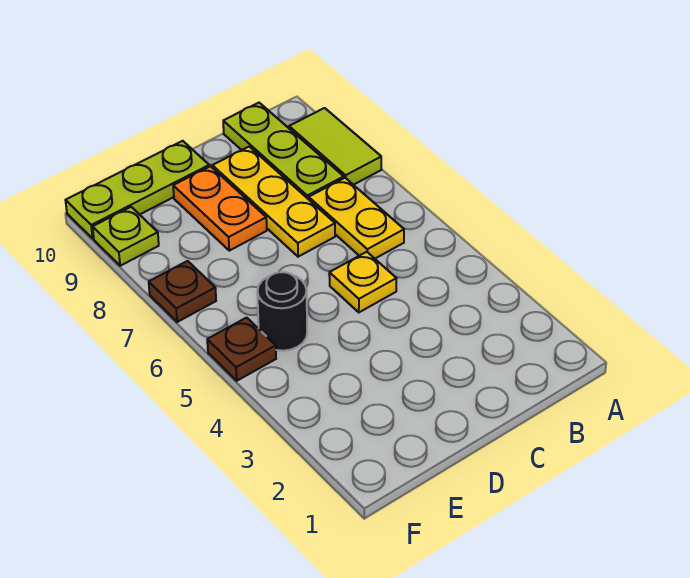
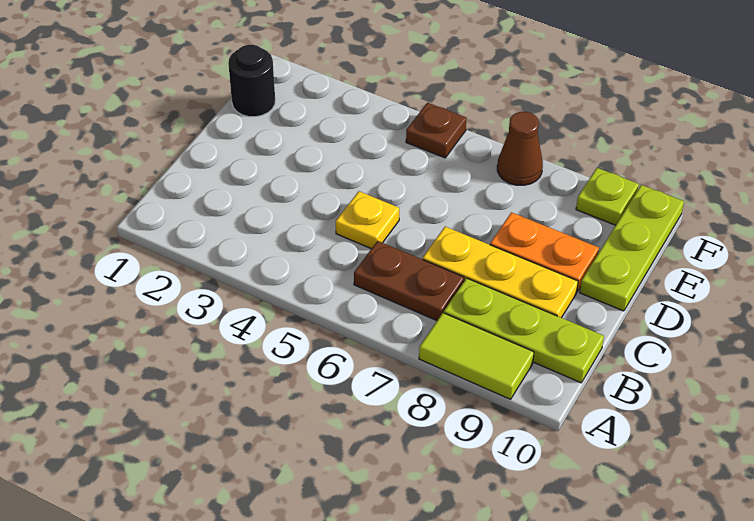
yellow plate B6:B7 level 1 -> brown plate B6:B7 level 1
black round brick E5 level 1 -> black round brick E1 level 1
brown plate F7 level 1 -> brown cone F7 level 1

